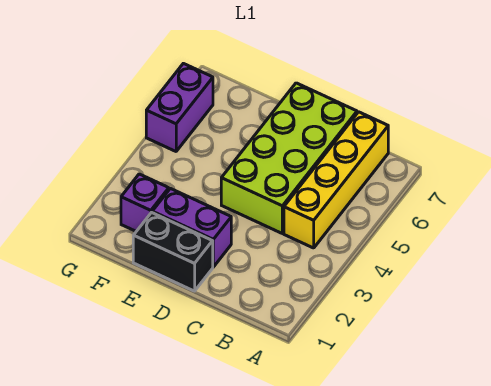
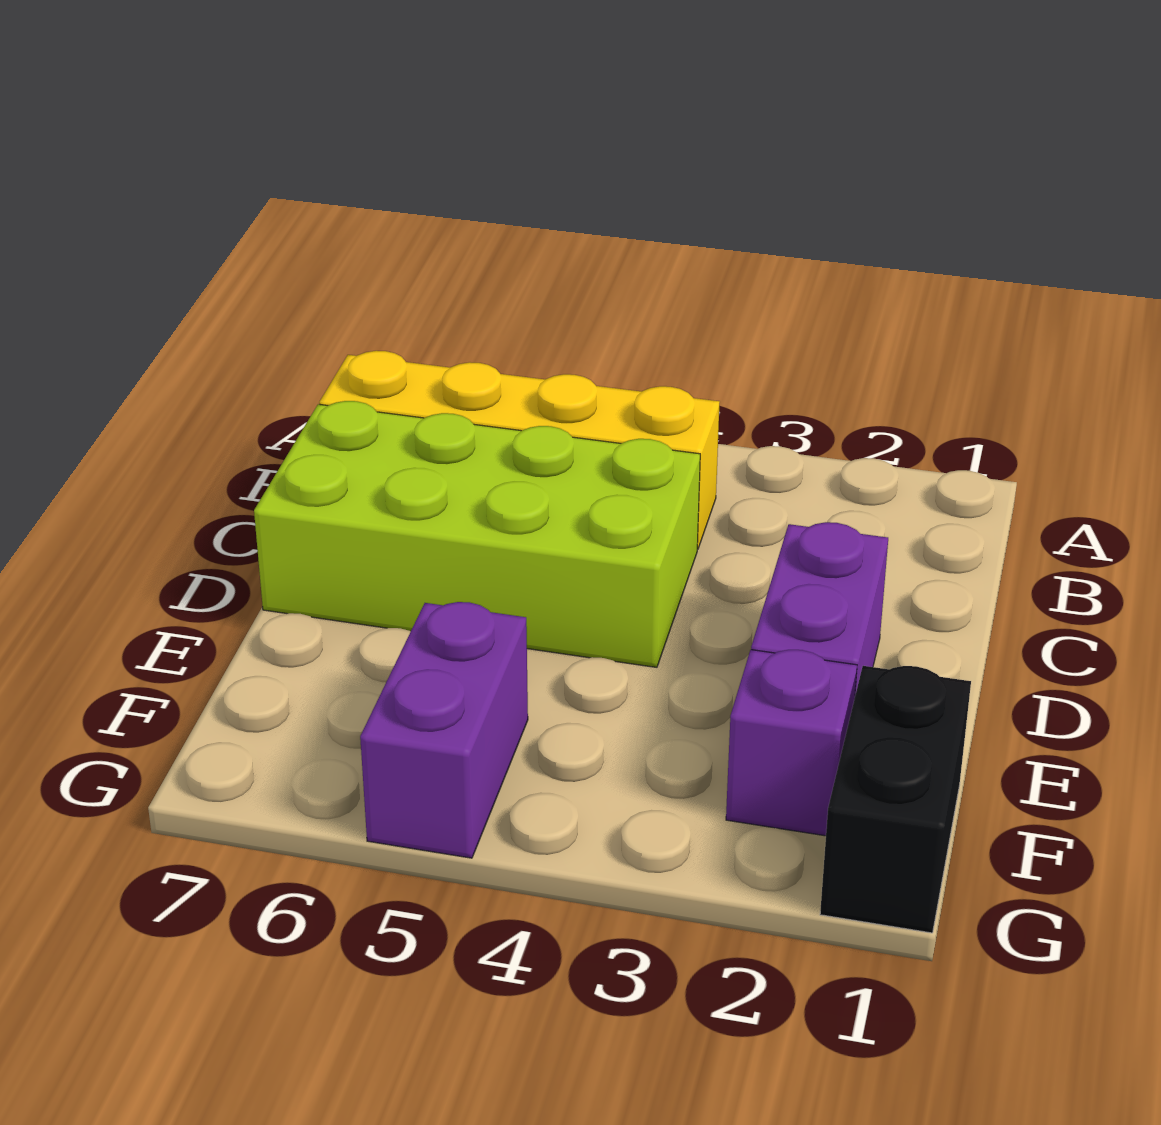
black brick D1:E1 level 1 -> black brick F1:G1 level 1
purple brick G5:G6 level 1 -> purple brick F5:G5 level 1

